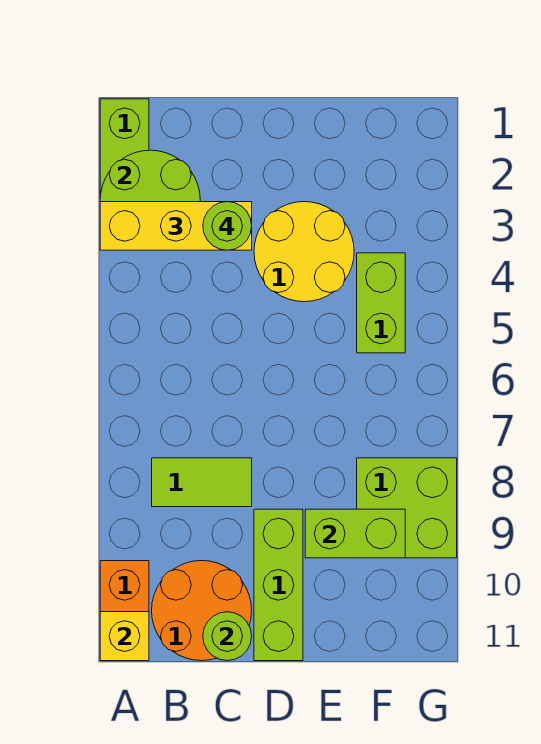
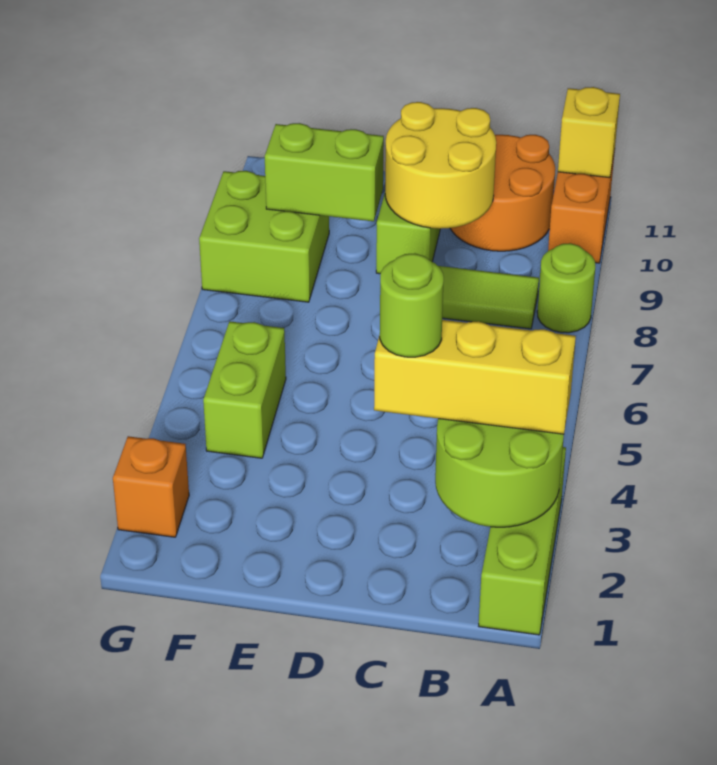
lime round brick C11 level 2 -> lime round brick A8 level 1
yellow round brick D3:E4 level 1 -> yellow round brick C9:D10 level 2
none -> orange brick G2 level 1

